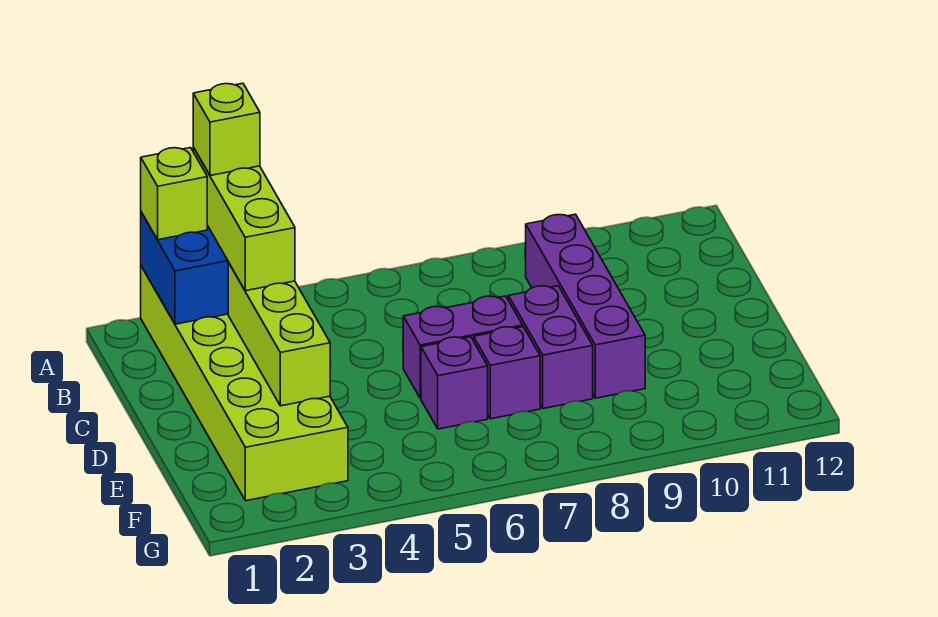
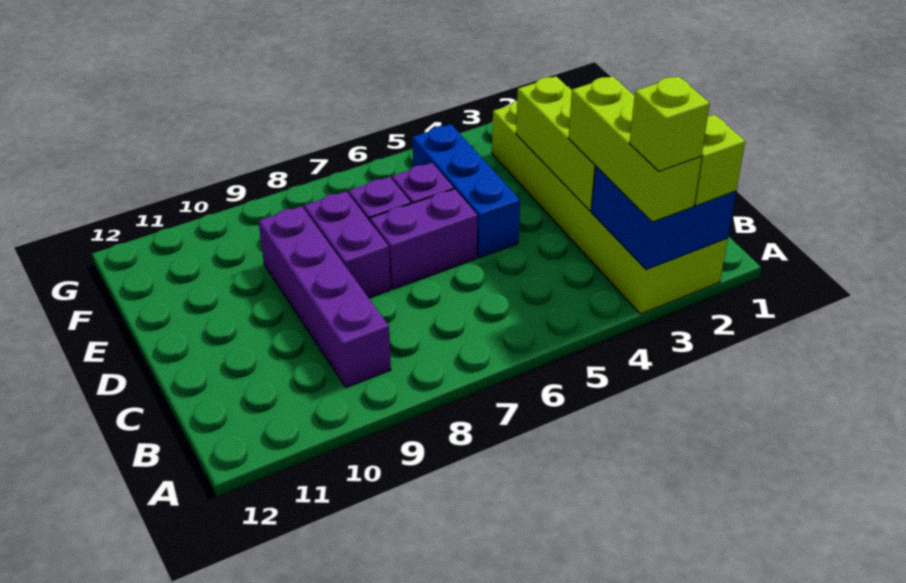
none -> blue brick D5:F5 level 1

